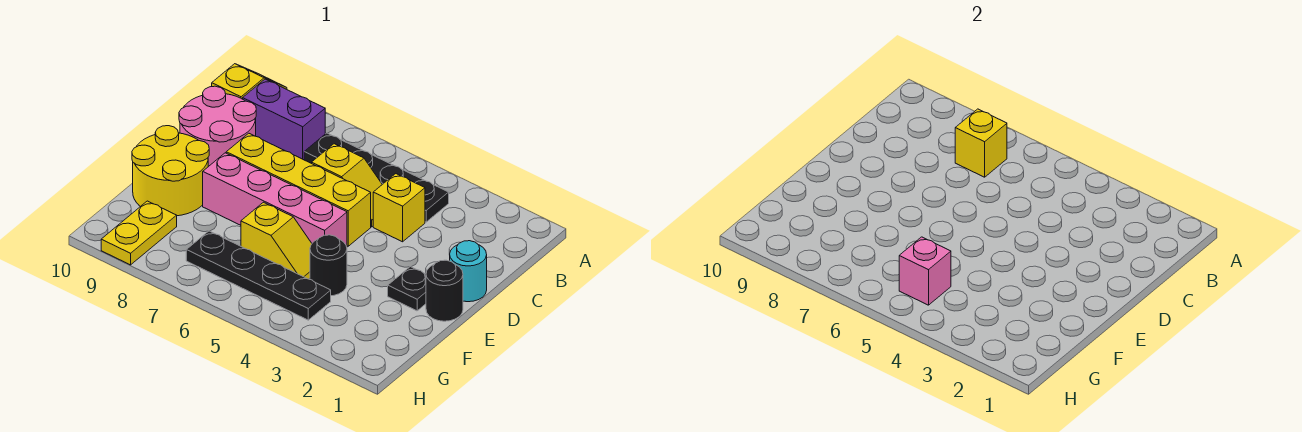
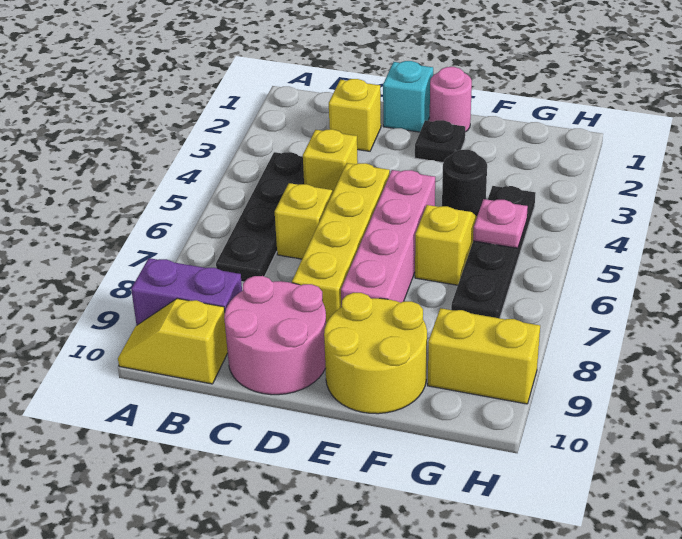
yellow brick B7 level 2 -> yellow brick C2 level 1
purple brick B8:B9 level 1 -> purple brick A9:B9 level 1
cyan round brick D1 level 1 -> cyan brick D1 level 1
black round brick E1 level 1 -> pink round brick E1 level 1
pink brick G5 level 2 -> pink plate G5 level 2
yellow plate G9:H9 level 1 -> yellow brick G9:H9 level 1

